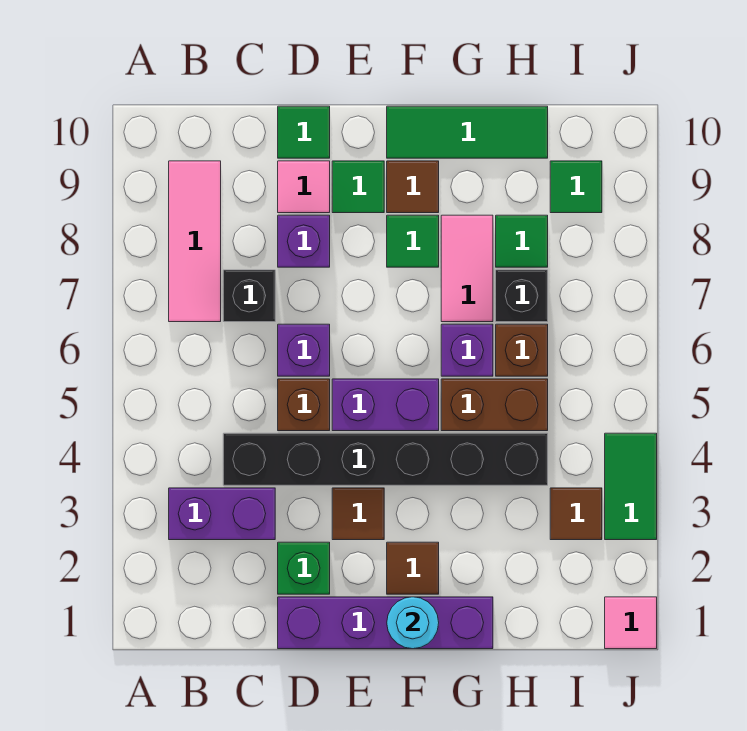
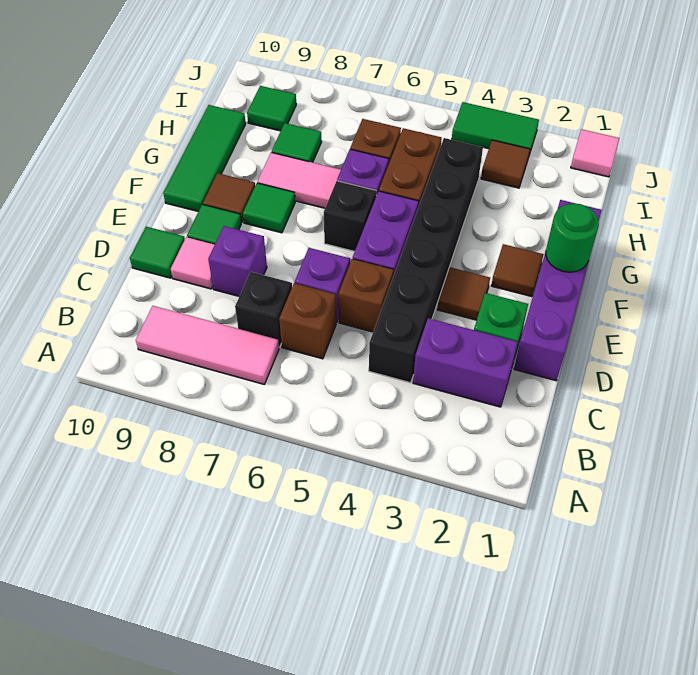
purple brick B3:C3 level 1 -> purple brick C2:C3 level 1
none -> brown brick C6 level 1
cyan round brick F1 level 2 -> green round brick F1 level 2
black brick H7 level 1 -> black brick F6 level 1

